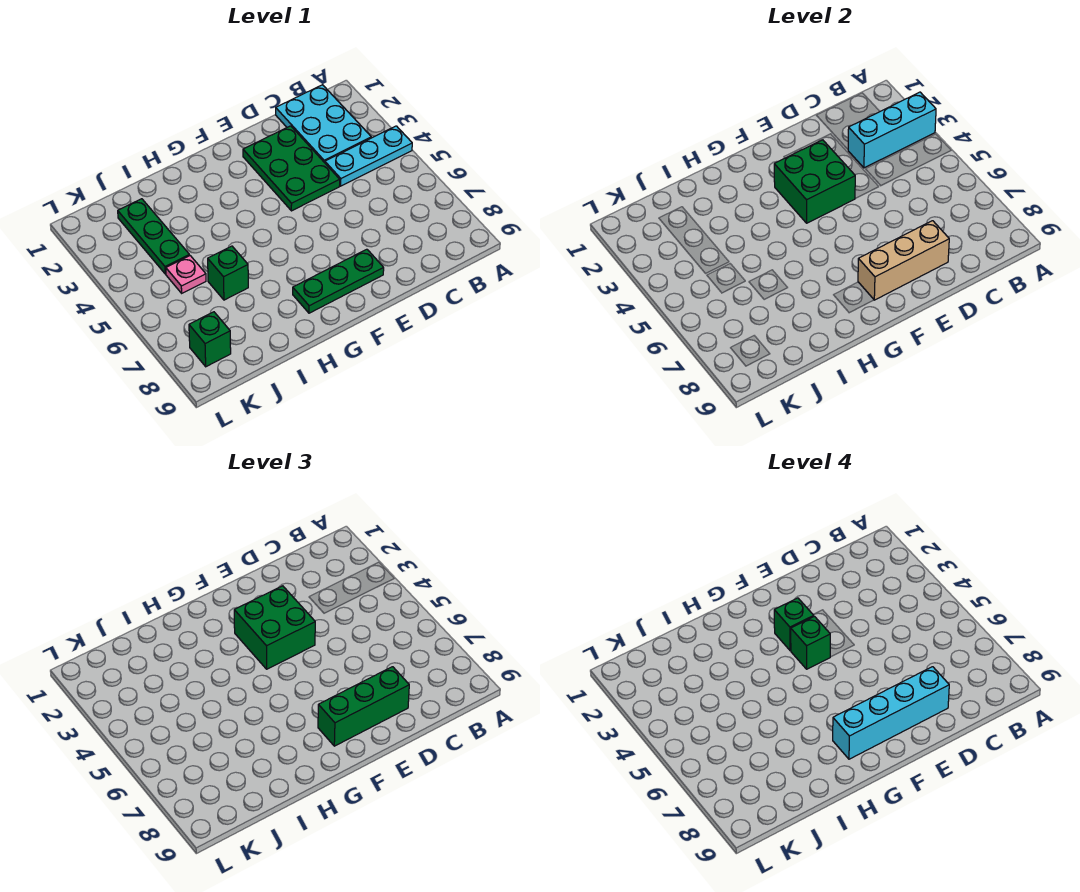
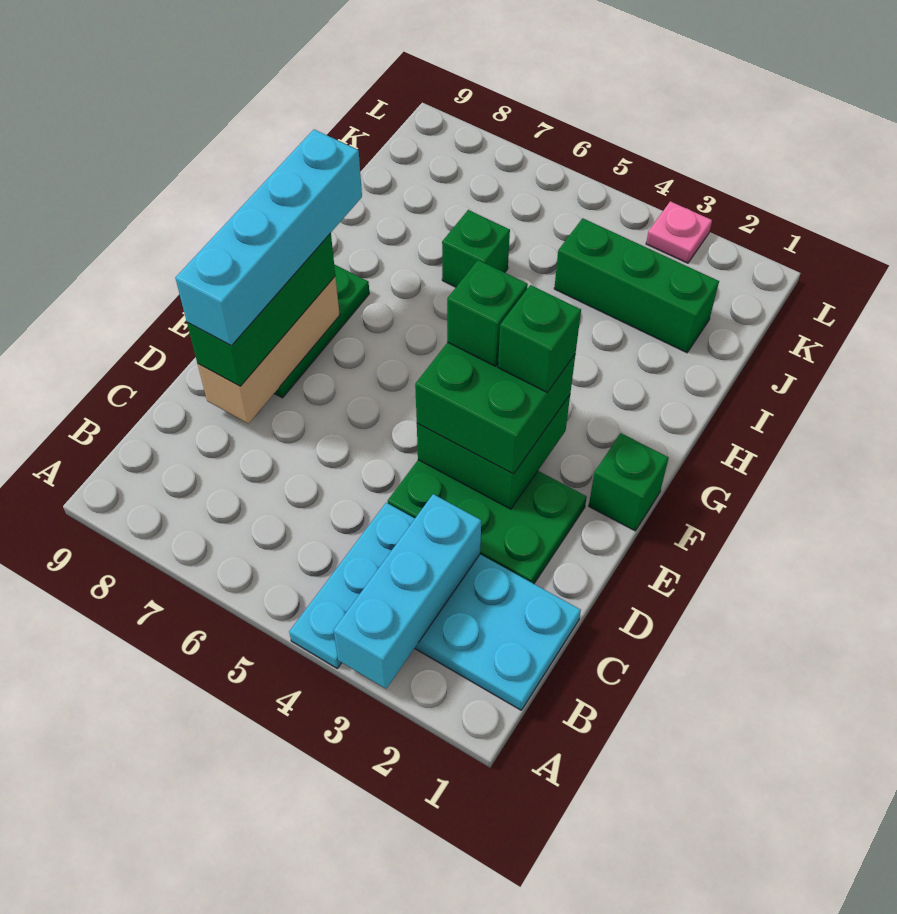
green plate J2:J4 level 1 -> green brick J2:J4 level 1
pink plate J5 level 1 -> pink plate L3 level 1
green brick K8 level 1 -> green brick F1 level 1

